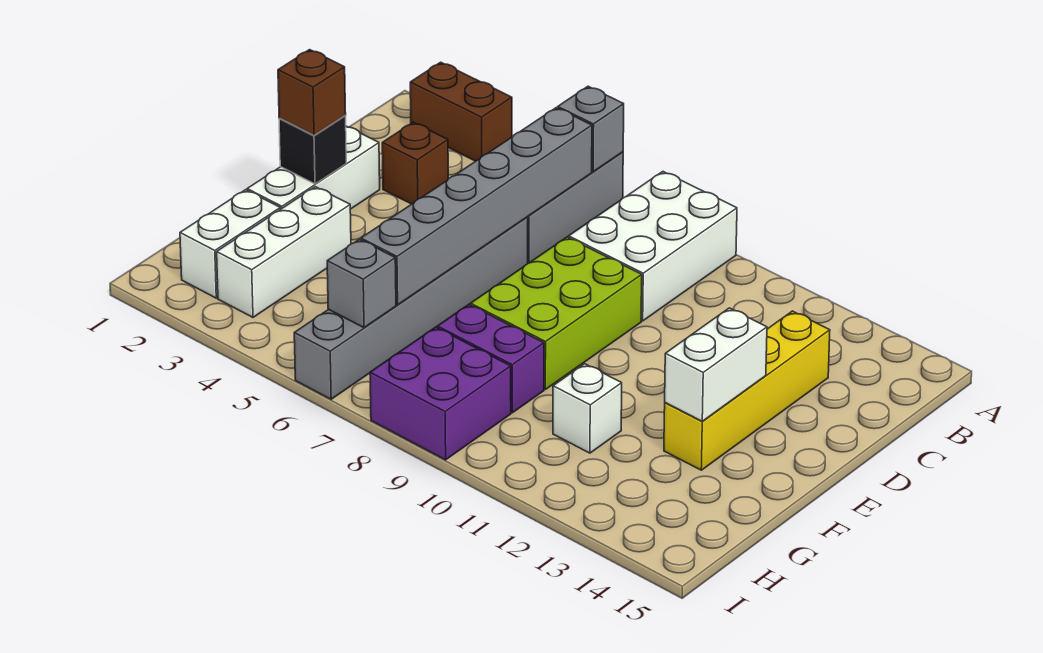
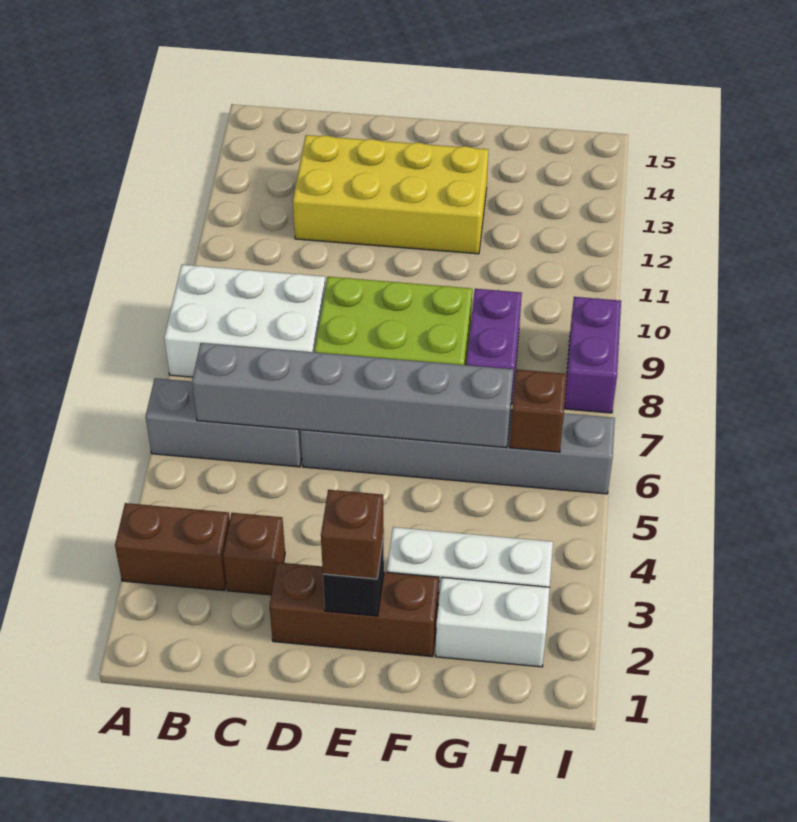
brown brick A2:A3 level 1 -> brown brick A3:B3 level 1
grey brick A6 level 2 -> none
yellow brick C13:F13 level 1 -> yellow brick C12:F13 level 1
white brick D2:F2 level 1 -> brown brick D2:F2 level 1
white brick E13:F13 level 2 -> none
white brick G11 level 1 -> none
grey brick H6 level 2 -> brown brick H6 level 2
purple brick H8:I9 level 1 -> purple brick I8:I9 level 1

